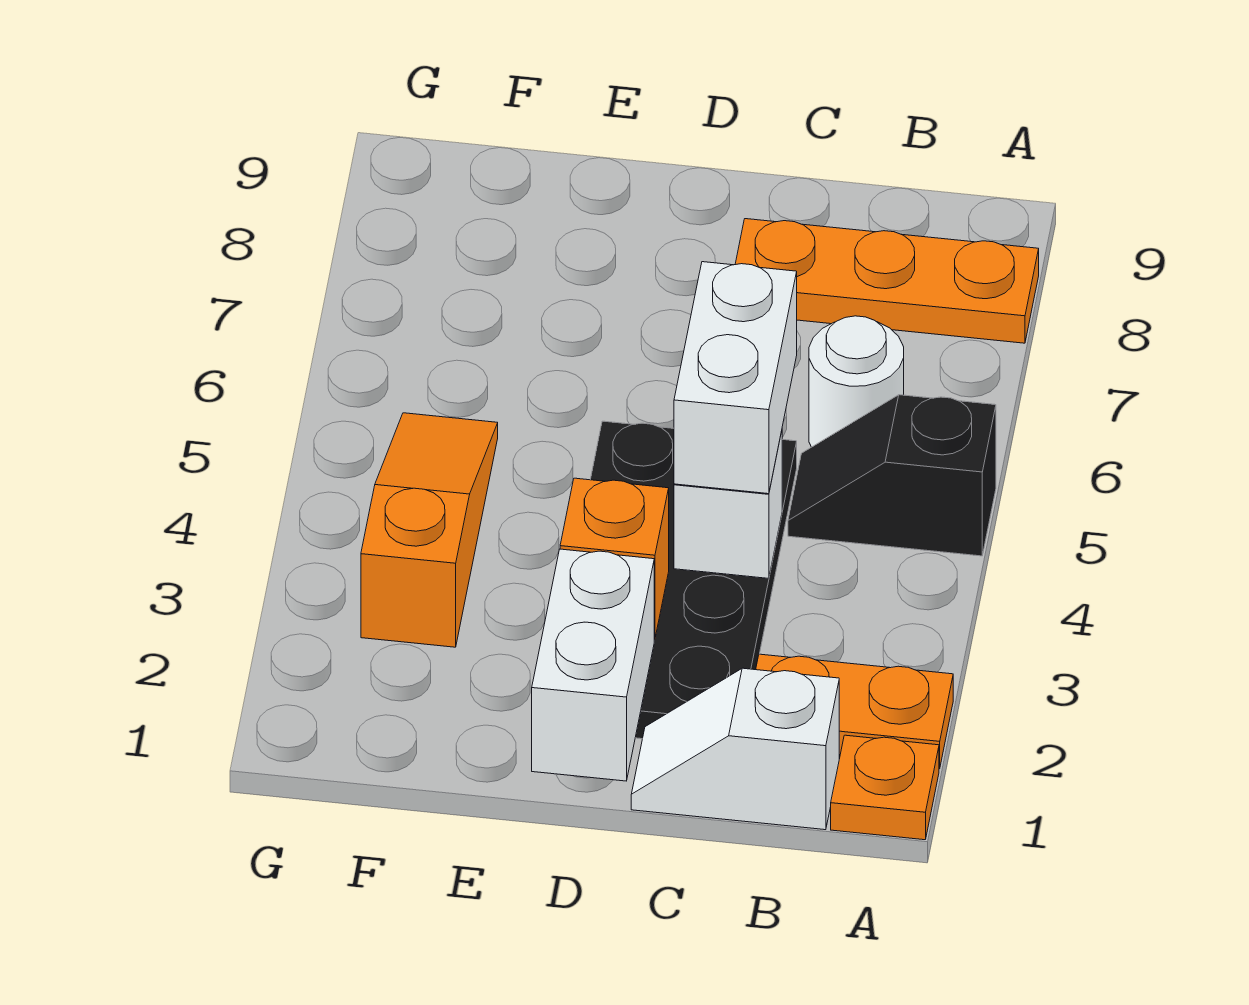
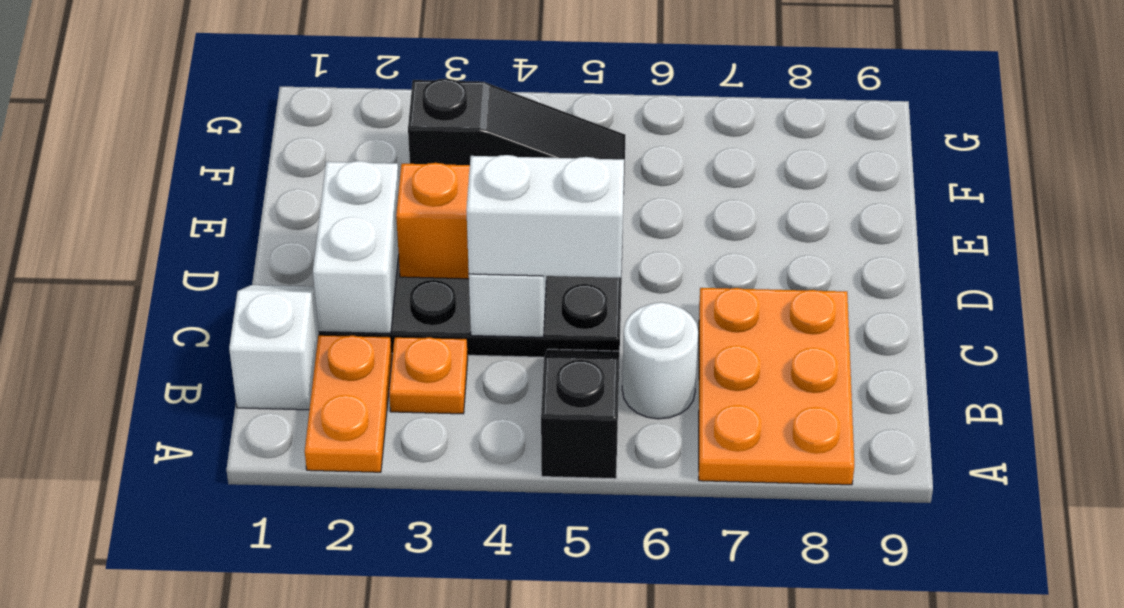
orange plate A1 level 1 -> orange plate B3 level 1
orange plate A8:C8 level 1 -> orange plate A7:C8 level 1
white brick D1:D2 level 2 -> white brick C2:D2 level 2
orange slope F3:F5 level 1 top 3 -> black slope F3:F5 level 1 top 3

